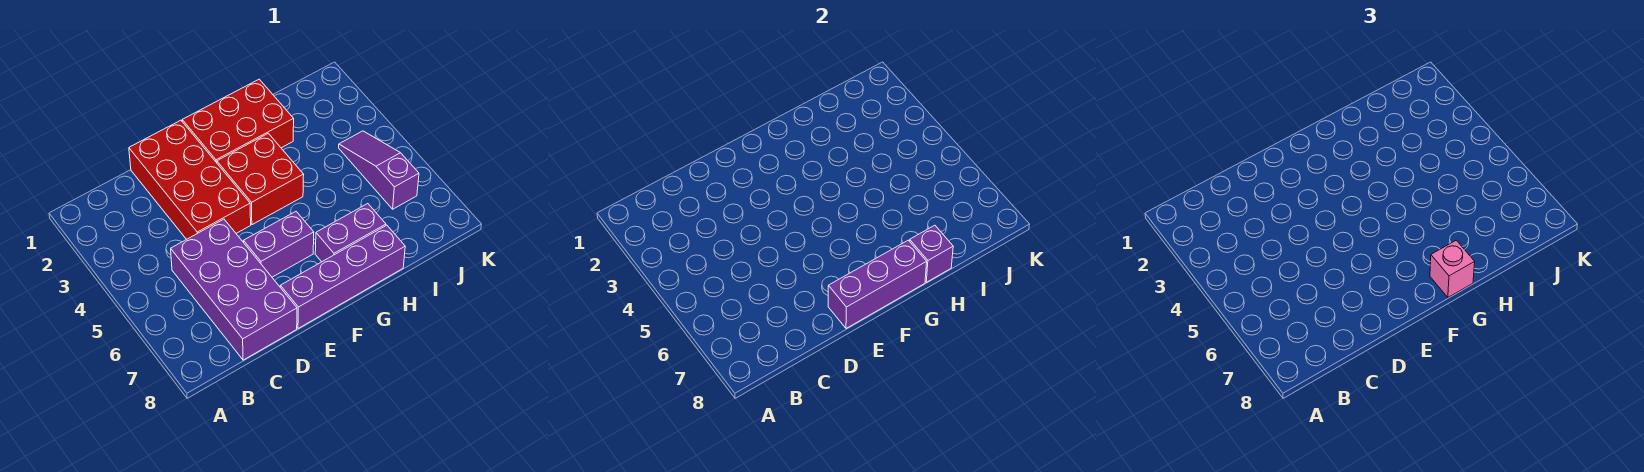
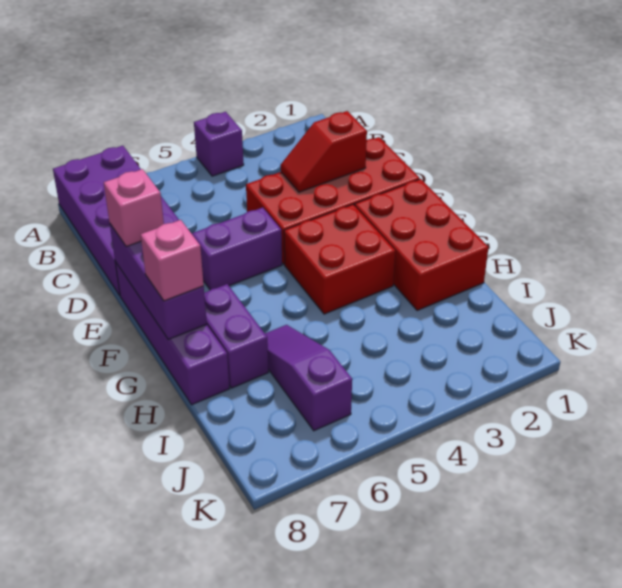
purple brick C5:D8 level 1 -> purple brick A7:D8 level 1
none -> red slope D2:D3 level 2 top 2
purple brick E6:F6 level 1 -> purple brick E5:E6 level 1
none -> pink brick E8 level 3
purple brick H8 level 2 -> purple brick A4 level 1
purple slope J4:J6 level 1 top 6 -> purple slope H6:J6 level 1 top J

